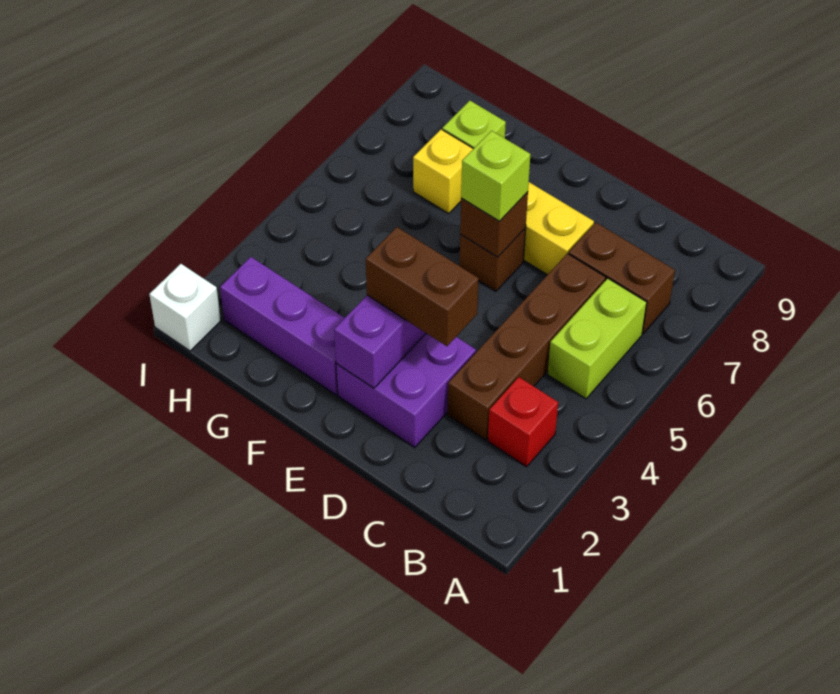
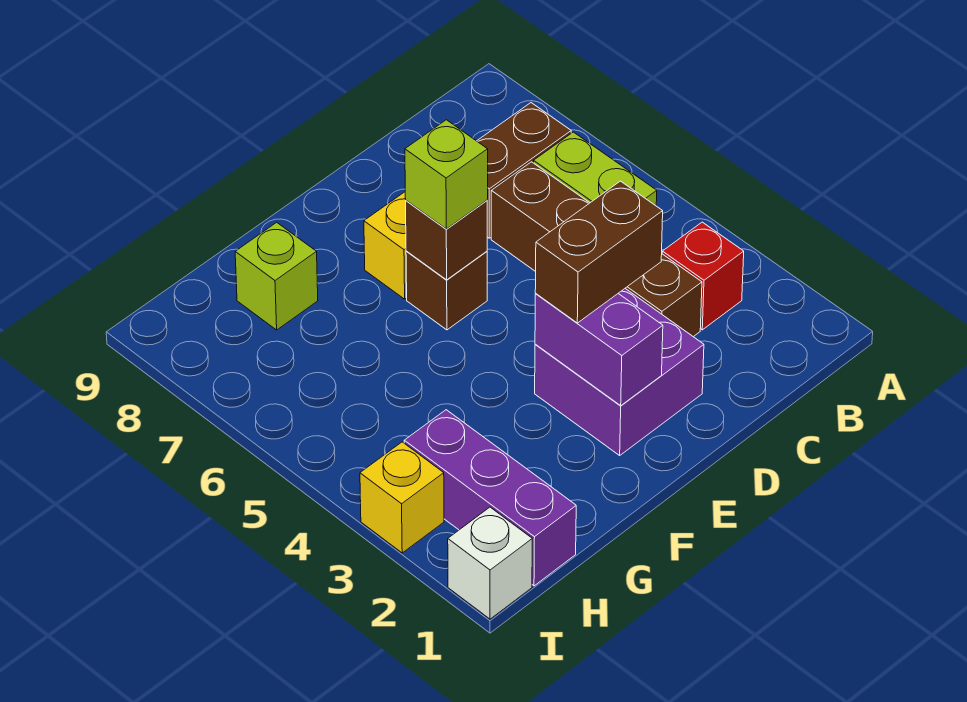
purple brick F2:H2 level 1 -> purple brick H1:H3 level 1
yellow brick G7 level 1 -> yellow brick I3 level 1

